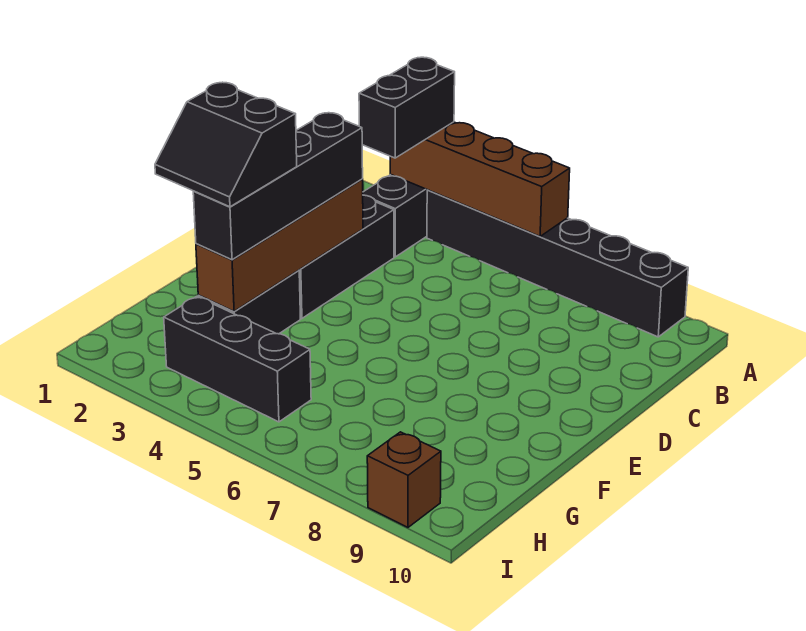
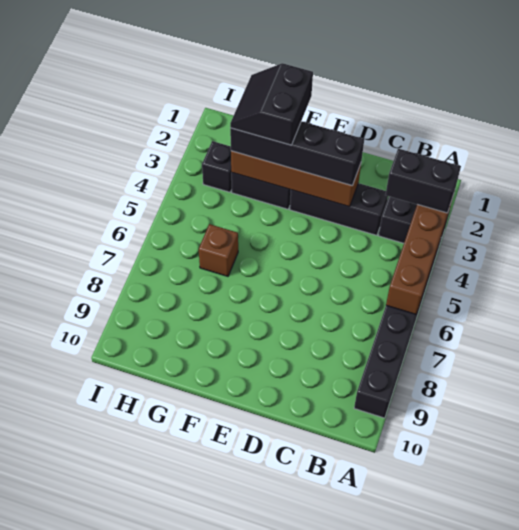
black brick H3:H5 level 1 -> black brick H3 level 1
brown brick I9 level 1 -> brown brick G6 level 1

